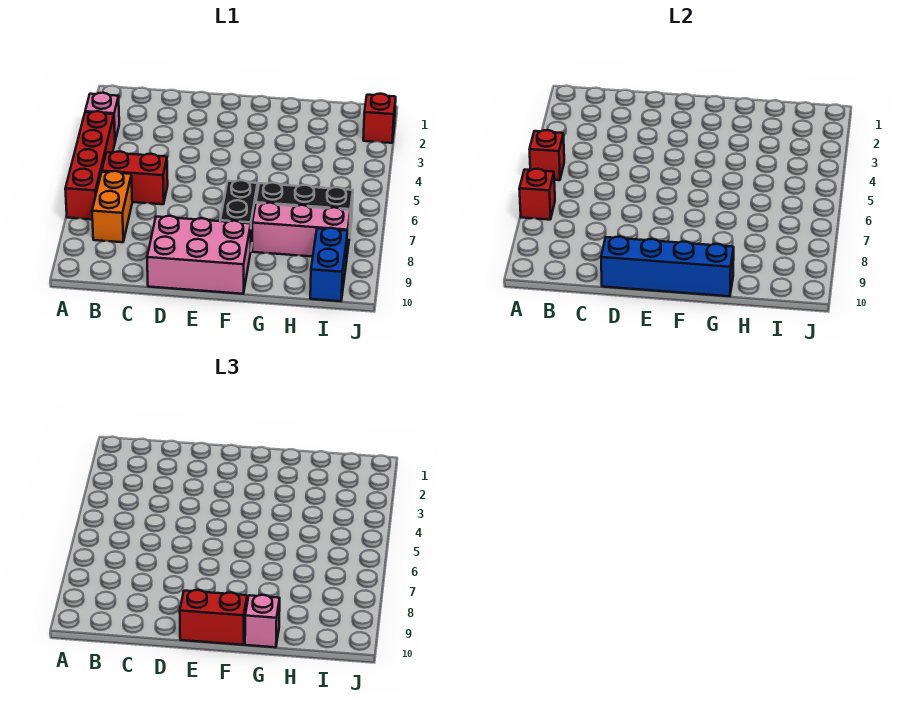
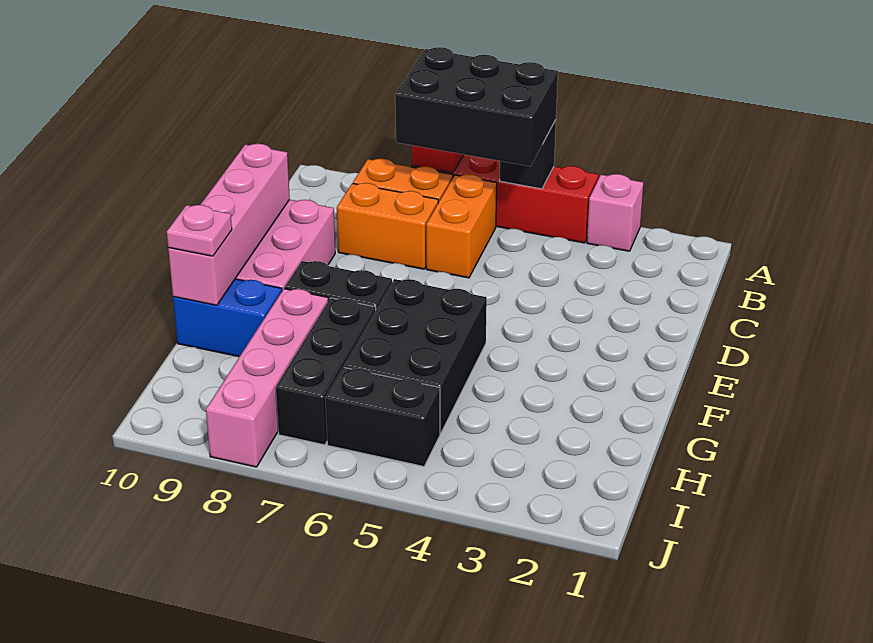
red brick A5 level 2 -> black brick A5 level 2
none -> black brick A5:B7 level 3
red brick B6:C6 level 1 -> orange brick B6:C6 level 1
none -> orange brick C7:C8 level 1
blue brick D10:G10 level 2 -> pink brick D10:G10 level 2
red brick E10:F10 level 3 -> none
none -> black brick F5:H6 level 1
pink brick G8:I8 level 1 -> pink brick G8:J8 level 1
pink brick G10 level 3 -> pink plate G10 level 3
none -> black brick I5:I6 level 1
blue brick I9:I10 level 1 -> blue brick G9:G10 level 1
red brick J2 level 1 -> none

